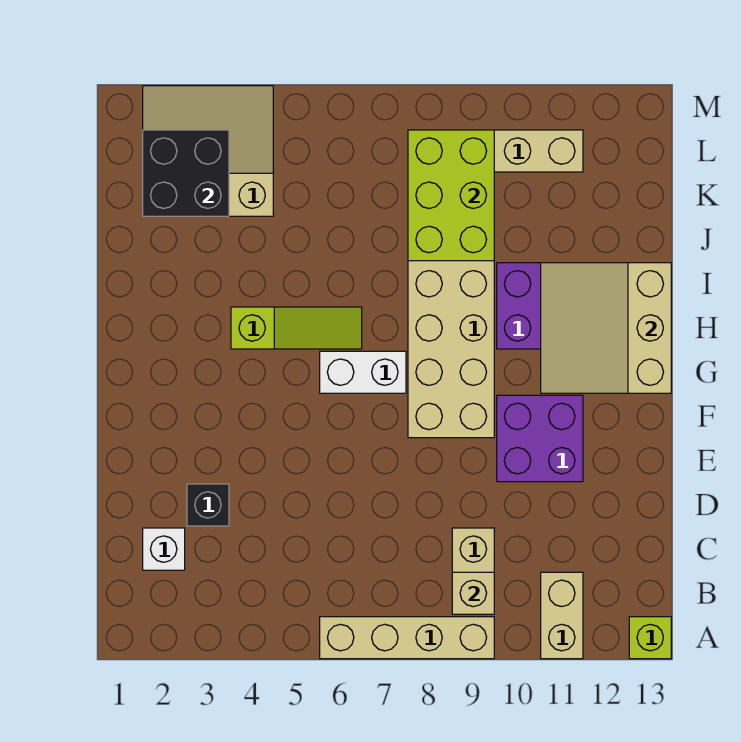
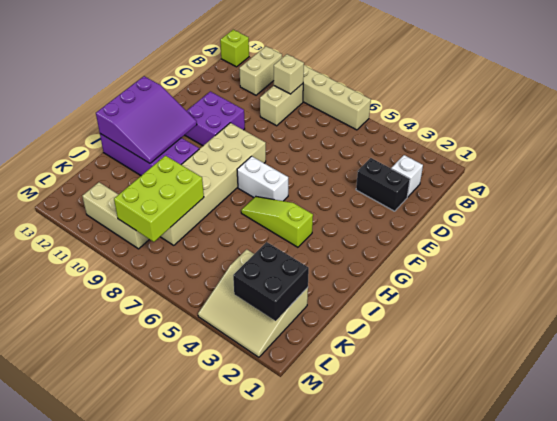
black brick D3 level 1 -> black brick D2:D3 level 1
tan slope G11:I13 level 2 top 13 -> purple slope G11:I13 level 2 top 13

